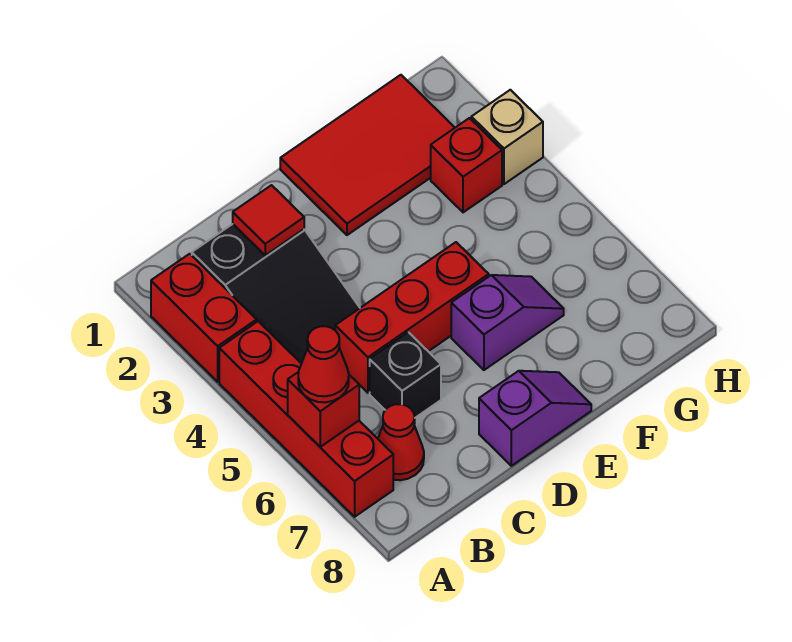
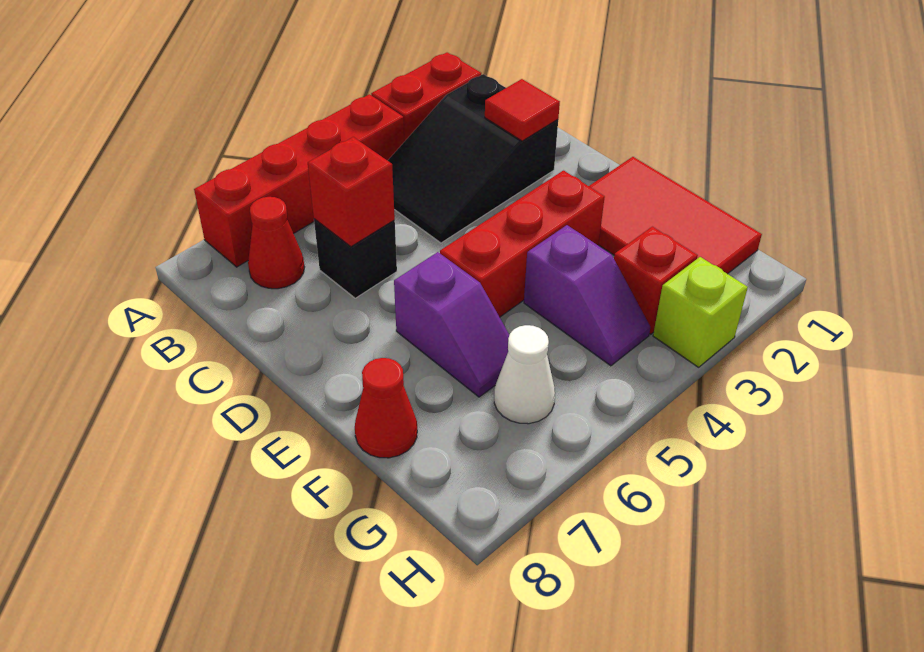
red brick A6 level 2 -> red brick C6 level 2
red cone A6 level 3 -> red cone F8 level 1
red brick C5:E5 level 1 -> red brick E3:E5 level 1
purple slope D8:E8 level 1 top D -> purple slope F4:G4 level 1 top F
none -> white cone G6 level 1
tan brick H3 level 1 -> lime brick H3 level 1

